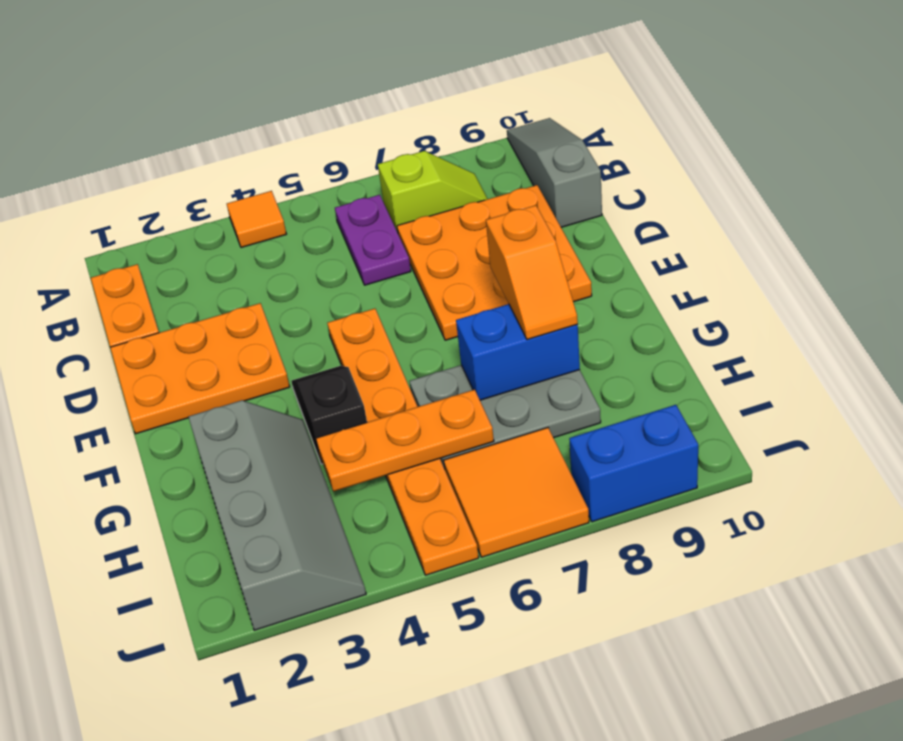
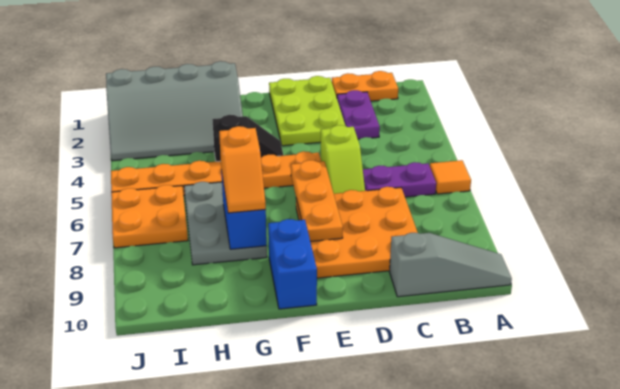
orange tile A4 level 1 -> orange tile A6 level 1
lime slope B7:B8 level 1 top 7 -> lime slope D5:D6 level 1 top 5
none -> purple plate C2:C3 level 1
orange plate D1:E3 level 1 -> lime plate D1:E3 level 1
orange slope F8:G8 level 3 top F -> orange slope G7:G8 level 3 top 7
grey slope G2:J3 level 1 top 2 -> grey slope G1:J3 level 1 top 1
orange plate H4:H6 level 2 -> orange plate E6:E8 level 2
orange tile I6:J7 level 1 -> orange plate I6:J7 level 1
blue brick J8:J9 level 1 -> blue brick F9:F10 level 1

